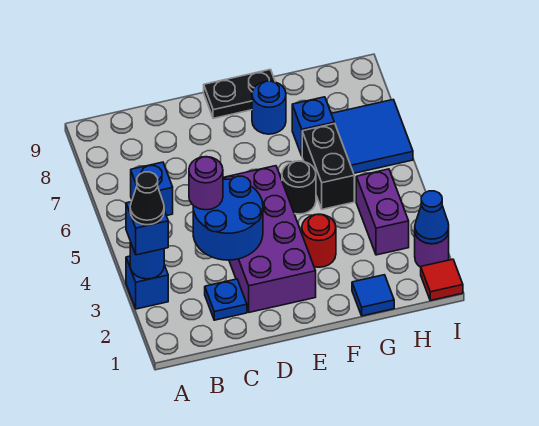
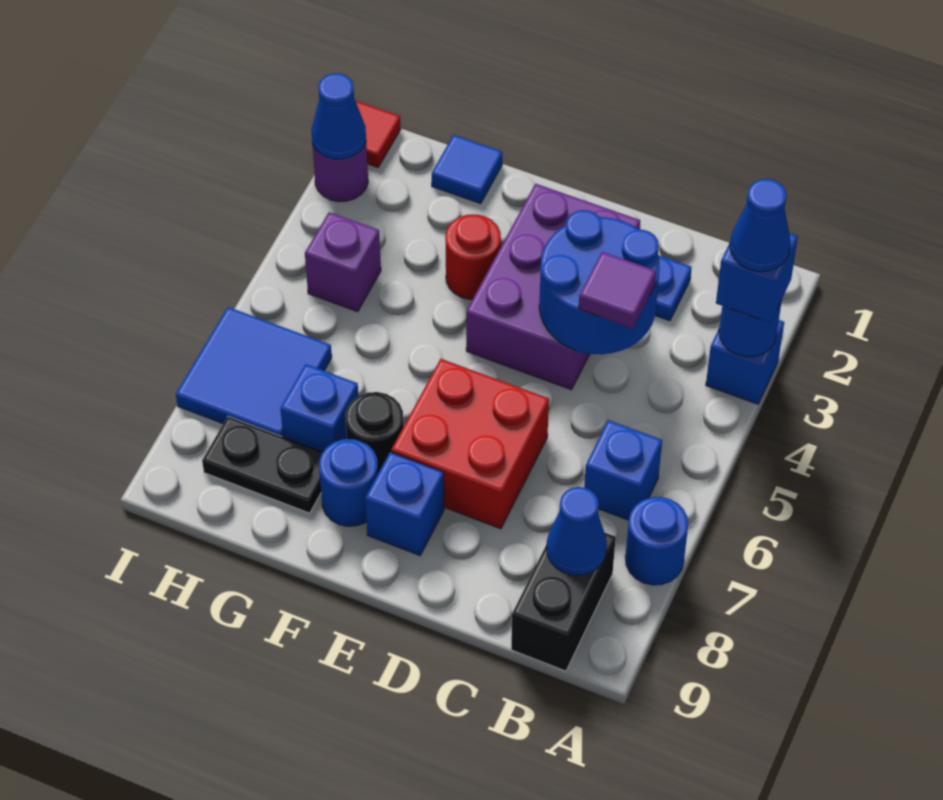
black cone A3 level 4 -> blue cone A3 level 4
none -> blue round brick A7 level 1
none -> blue cone B8 level 2
purple round brick C4 level 3 -> purple tile C4 level 3
purple brick D2:E5 level 1 -> purple brick D2:E4 level 1
none -> red brick D6:E7 level 1
none -> blue brick E8 level 1
black plate E9:F9 level 1 -> black plate G8:H8 level 1
black round brick F5 level 1 -> black round brick F7 level 1
black brick G5:G6 level 1 -> black brick B8:B9 level 1
purple brick H3:H4 level 1 -> purple brick H4 level 1

